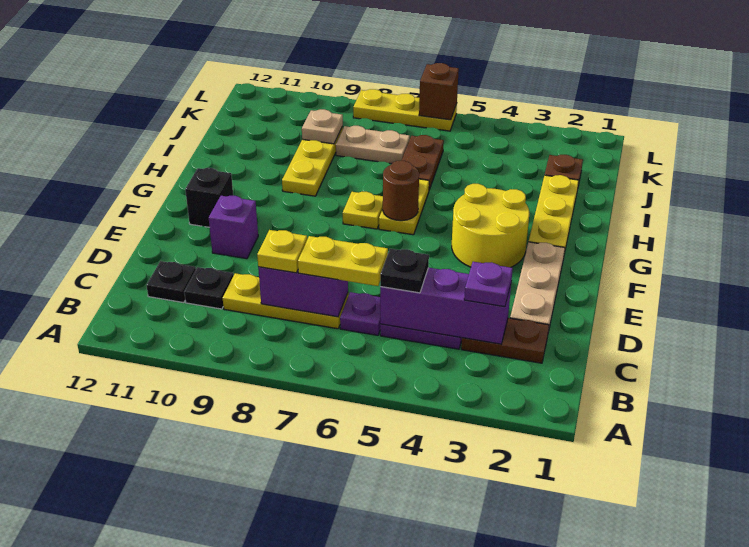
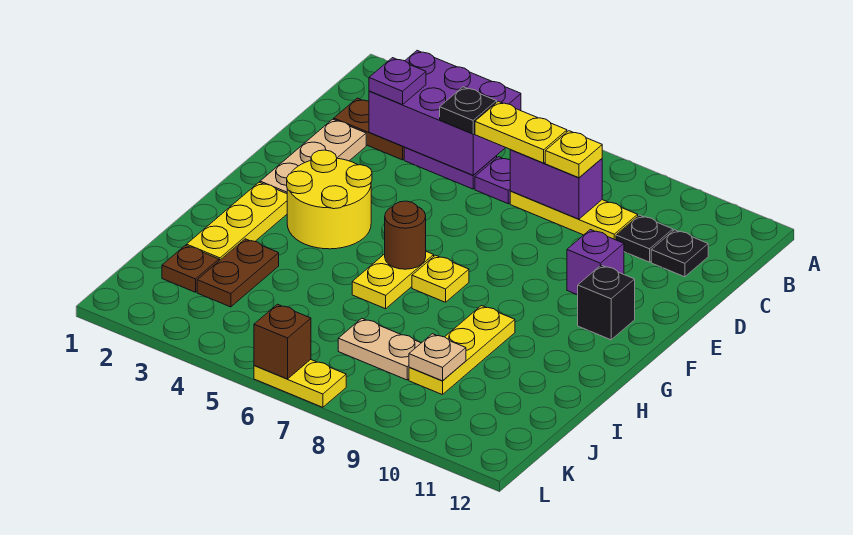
purple brick C3:C5 level 2 -> purple brick B3:C5 level 2
brown plate I6:J6 level 1 -> brown plate I3:J3 level 1
yellow plate L6:L8 level 1 -> yellow plate L6:L7 level 1

